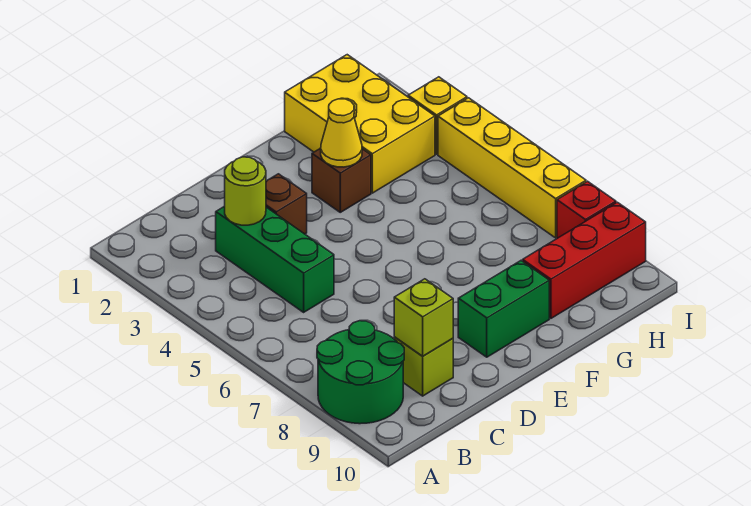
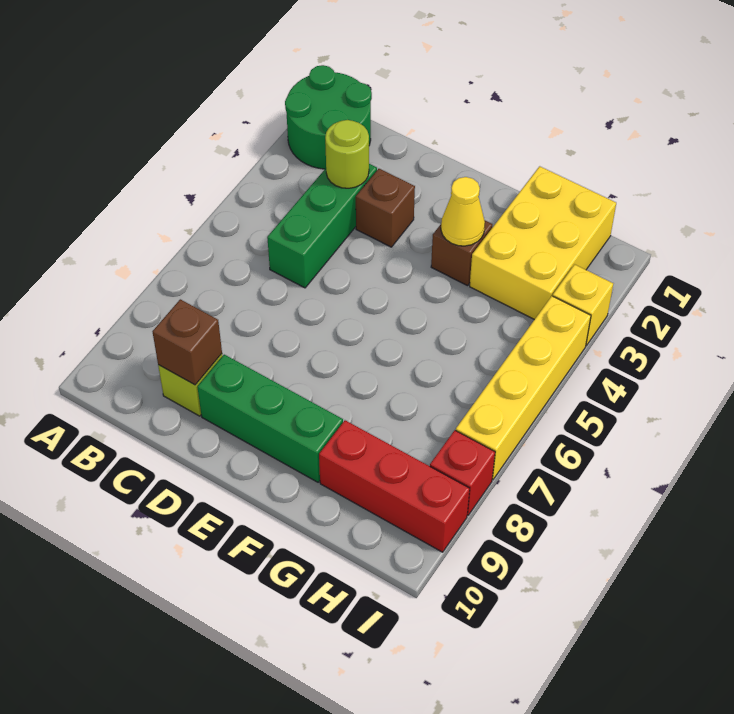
green round brick A8:B9 level 1 -> green round brick A1:B2 level 1
lime brick C9 level 2 -> brown brick C9 level 2
green brick E9:F9 level 1 -> green brick D9:F9 level 1

